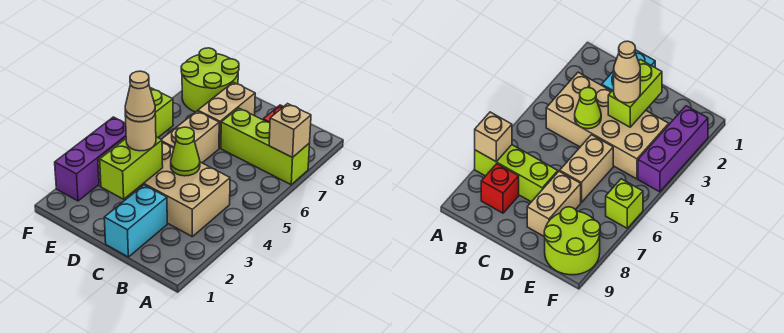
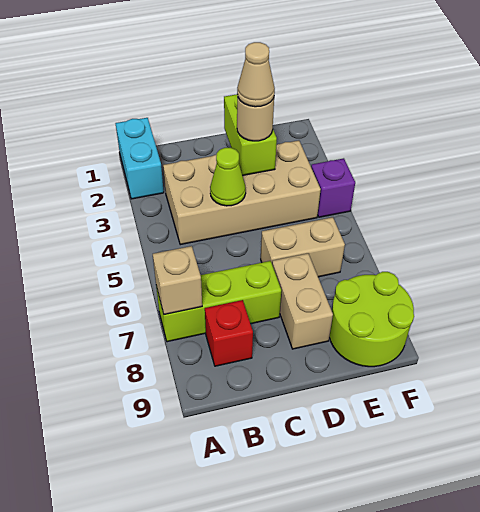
cyan brick C1:C2 level 1 -> cyan brick A1:A2 level 1
tan brick D5:D6 level 1 -> tan brick D6:E6 level 1
purple brick F2:F4 level 1 -> purple brick F4 level 1
lime brick F6 level 1 -> none

